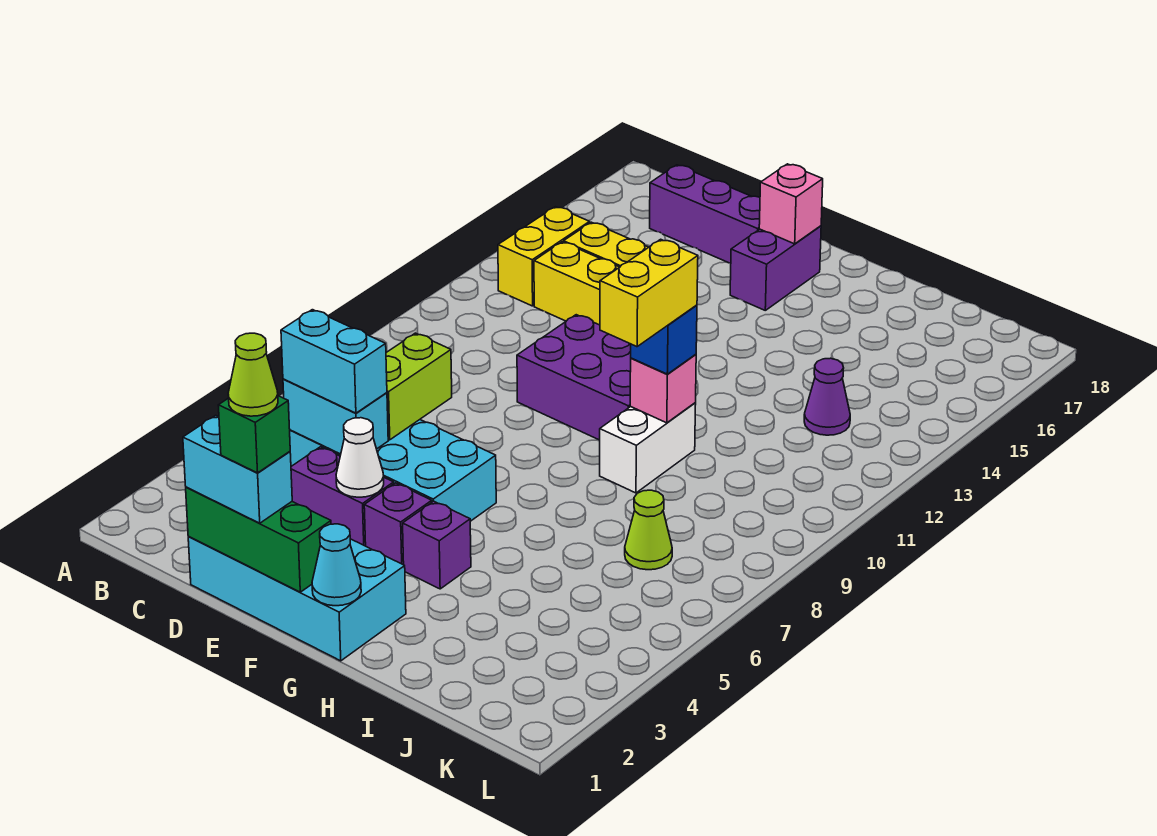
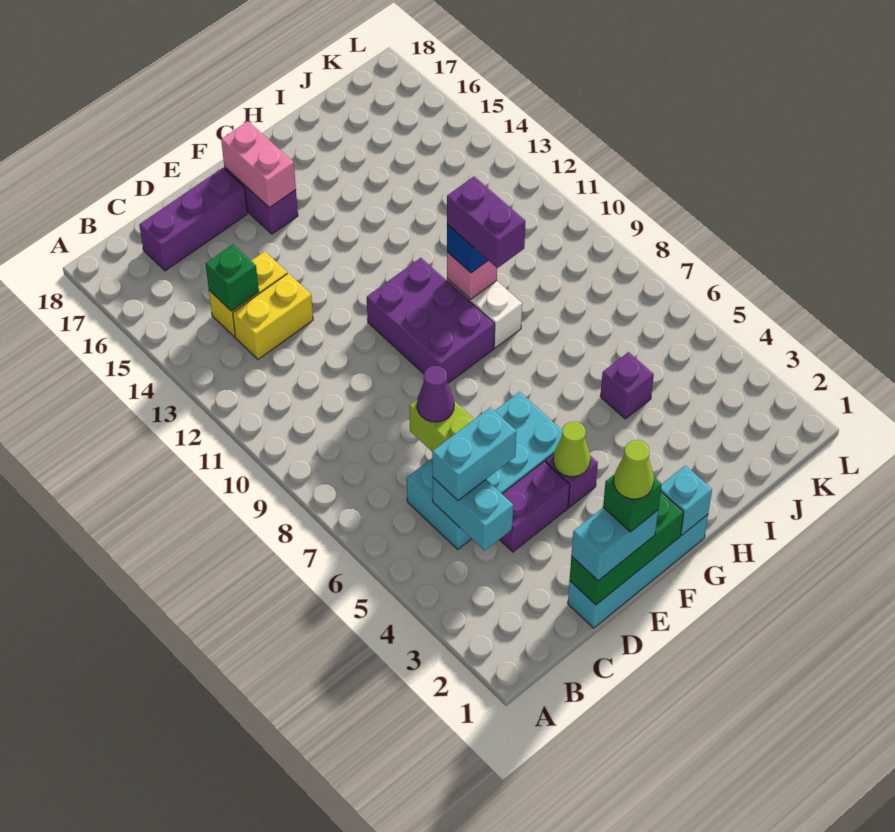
yellow brick B13:B14 level 1 -> none
cyan brick C5:D5 level 2 -> cyan brick C4:C5 level 2
none -> green brick C14 level 2
cyan brick D1:G2 level 1 -> cyan brick D1:G1 level 1
white cone E4 level 2 -> none
purple brick E10:G11 level 1 -> purple brick F9:G11 level 1
pink brick F17 level 2 -> pink brick F16:F17 level 2
cyan cone G1 level 2 -> cyan brick G1 level 2
purple brick G4 level 1 -> purple brick I5 level 1
yellow brick H9:H10 level 4 -> purple brick H9:H10 level 4
lime cone J7 level 1 -> lime cone F4 level 2
purple cone J13 level 1 -> purple cone D7 level 3

